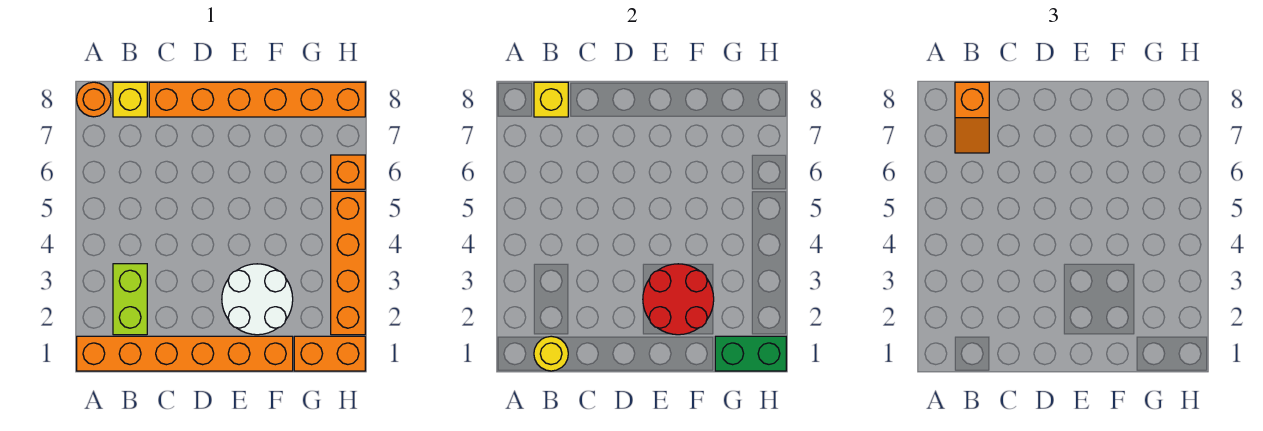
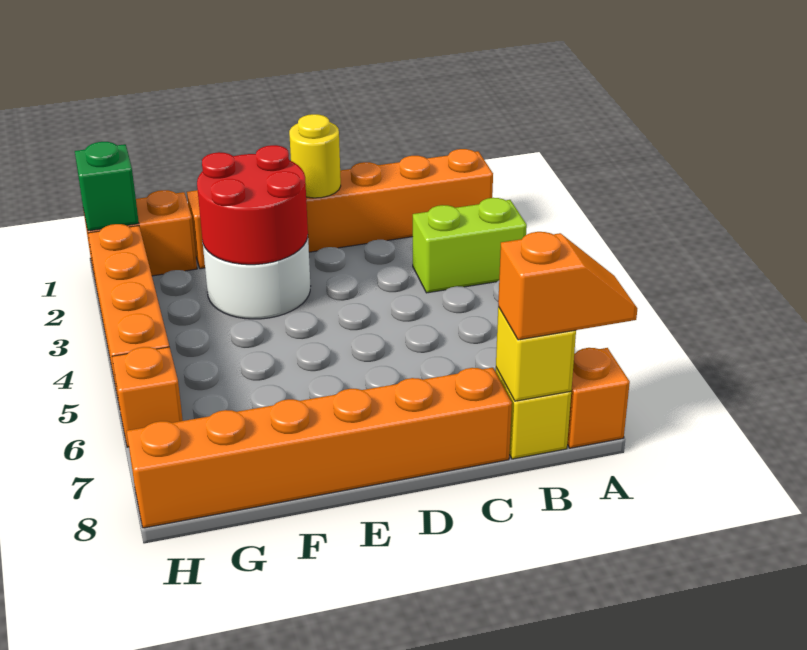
orange round brick A8 level 1 -> orange brick A8 level 1
yellow round brick B1 level 2 -> yellow round brick D1 level 2
lime brick B2:B3 level 1 -> lime brick A3:B3 level 1
orange slope B7:B8 level 3 top 8 -> orange slope A8:B8 level 3 top B
green brick G1:H1 level 2 -> green brick H1 level 2

